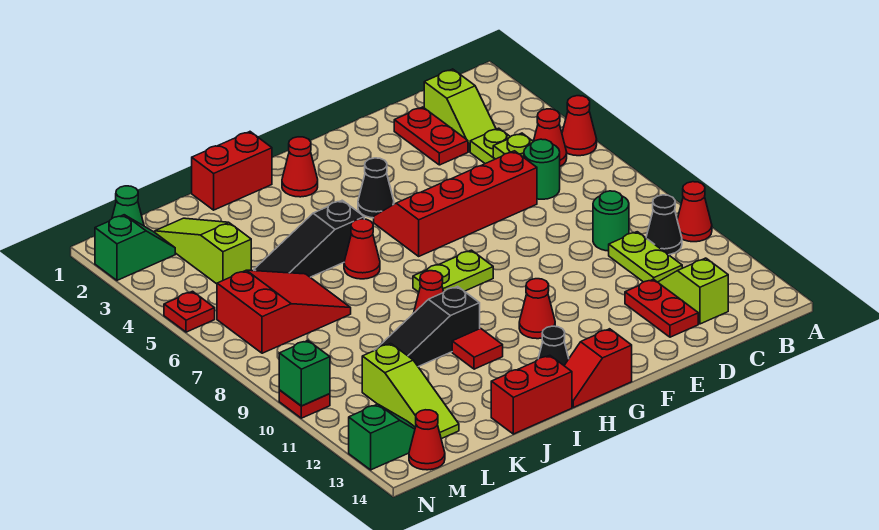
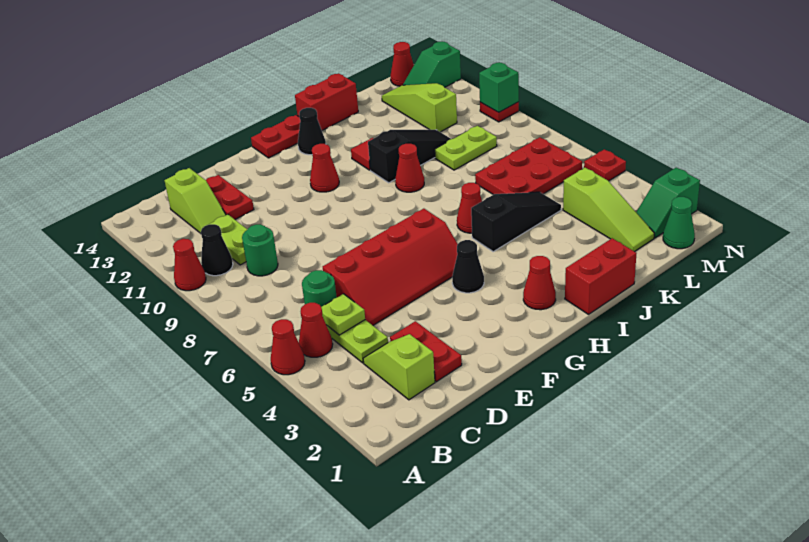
lime plate G8:H8 level 1 -> lime plate K9:L9 level 1
red slope G14:H14 level 1 top G -> red plate G14:H14 level 1
red slope K6:M7 level 1 top M -> red plate K6:M7 level 1

